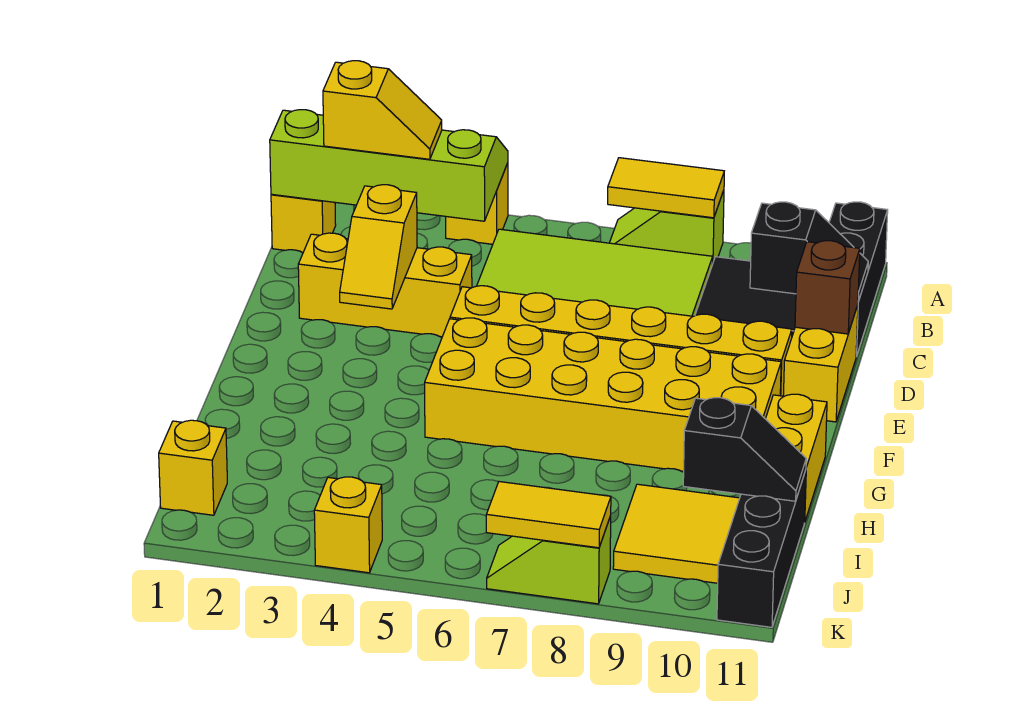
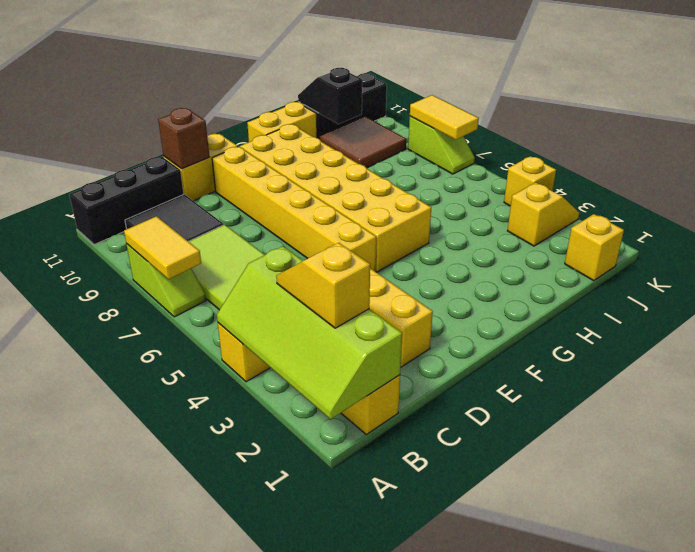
black slope C10:C11 level 2 top 10 -> none
yellow slope D3:E3 level 2 top D -> yellow slope J3:K3 level 1 top J
yellow tile I9:J10 level 1 -> brown tile I9:J10 level 1

